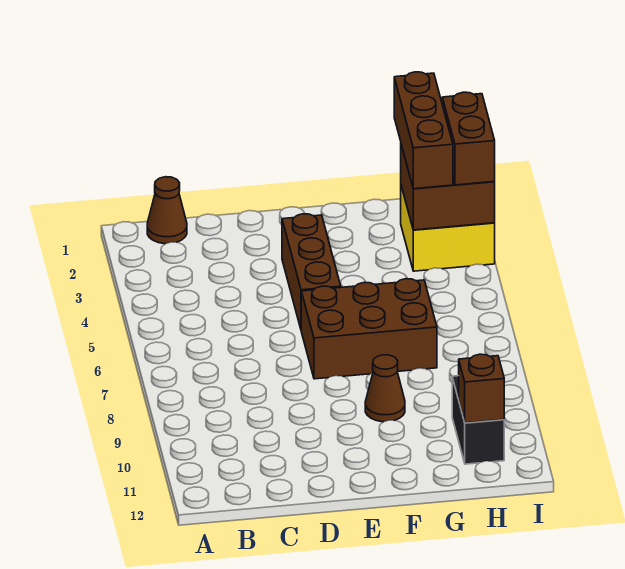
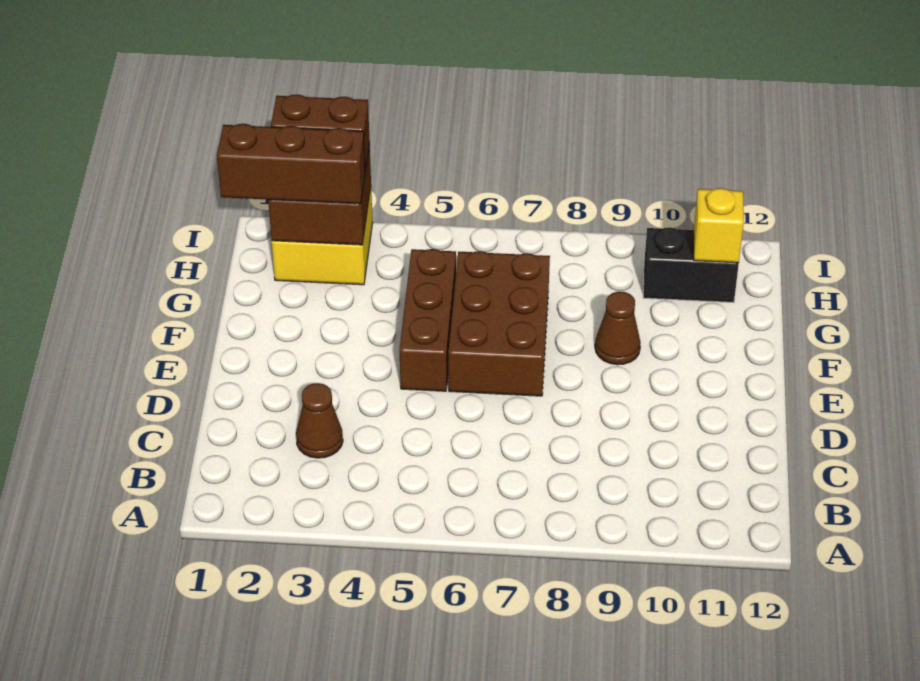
brown cone B1 level 1 -> brown cone C3 level 1
brown brick E3:E5 level 1 -> brown brick E5:G5 level 1
brown brick H11 level 2 -> yellow brick H11 level 2

